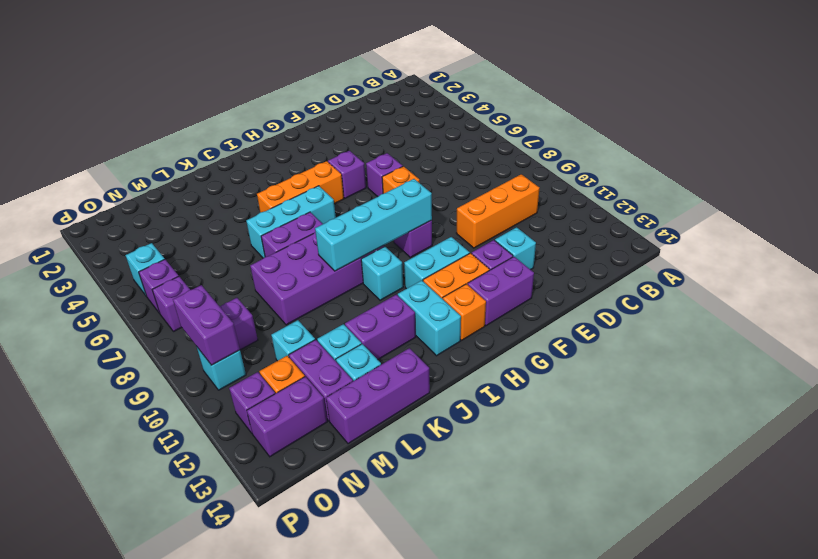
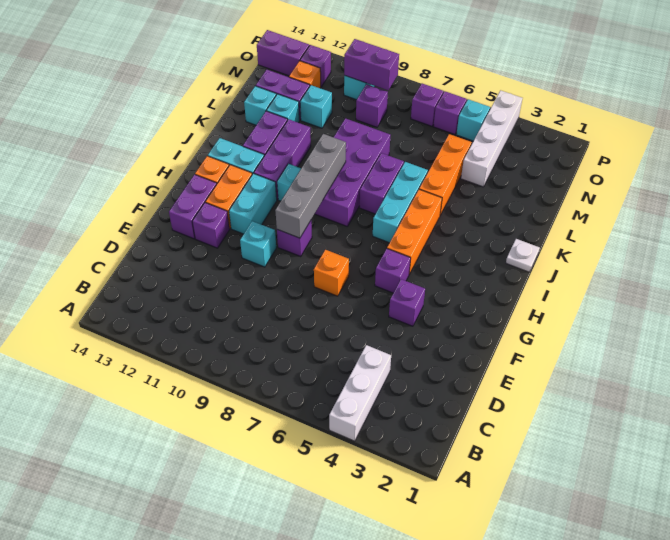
none -> white brick A4:C4 level 1
orange brick C10:E10 level 1 -> orange brick K5:M5 level 1
cyan brick E12 level 1 -> cyan brick F10 level 1
purple brick F6 level 1 -> purple brick F4 level 1
cyan brick G9:J9 level 2 -> grey brick G9:J9 level 2
none -> white plate J1 level 1
purple brick K14:M14 level 1 -> purple brick I11:K11 level 1
none -> white brick M4:P4 level 1
purple brick N13:O13 level 1 -> purple brick O13:O14 level 1

